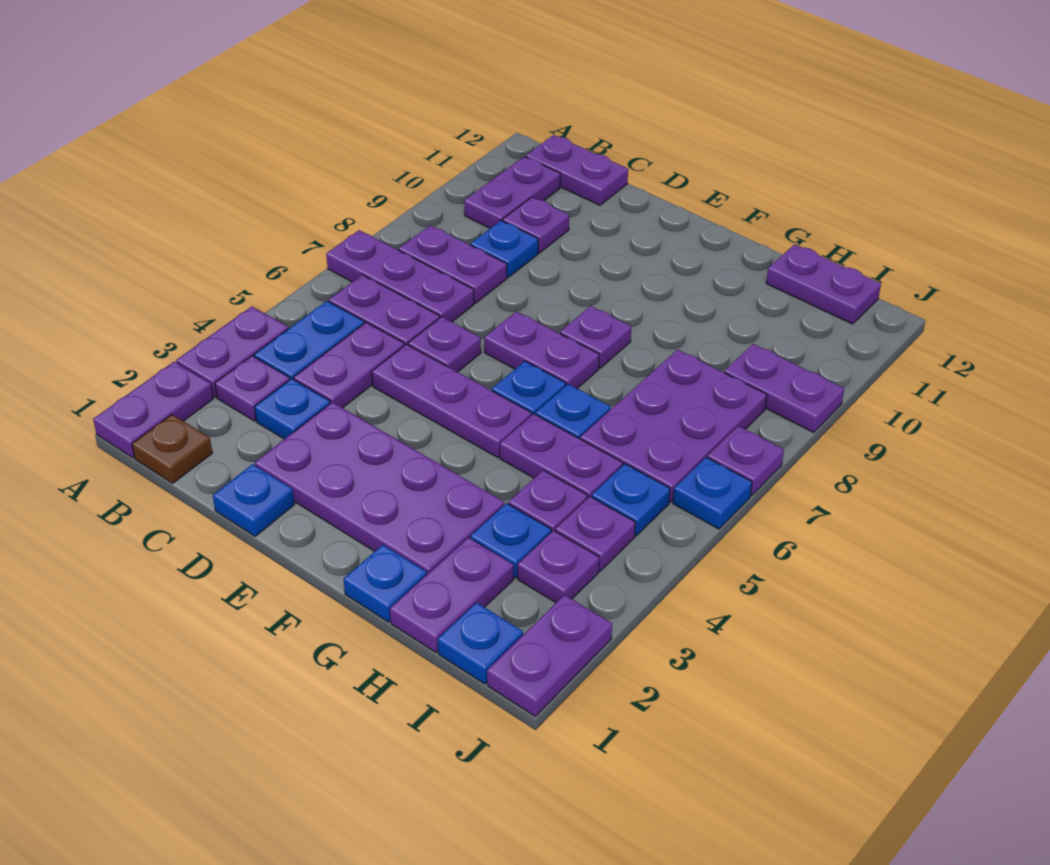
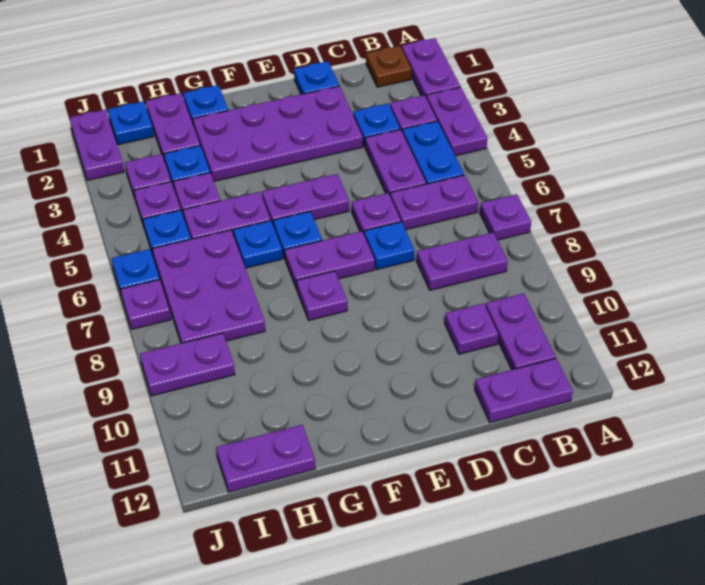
purple plate A7:C7 level 1 -> purple plate A7 level 1
blue plate C9 level 1 -> blue plate D7 level 1
purple plate D5:F5 level 1 -> purple plate E5:F5 level 1

